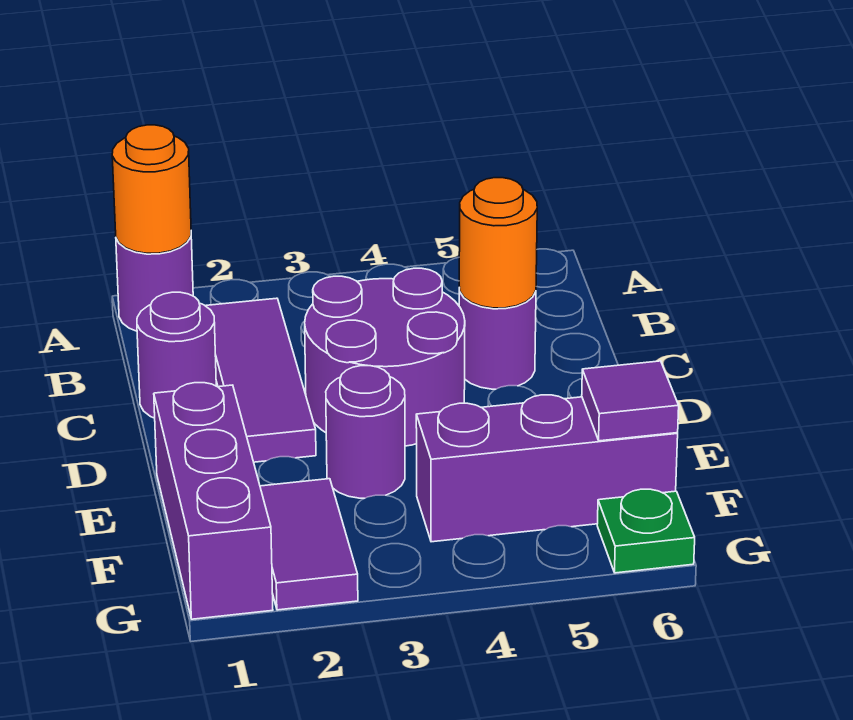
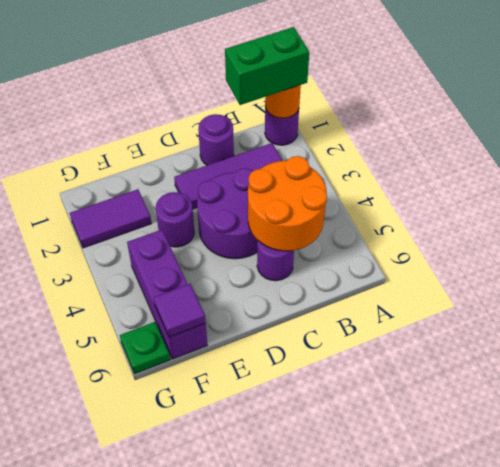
none -> green brick A1:B1 level 3
orange round brick C5 level 2 -> orange round brick B4:C5 level 2
purple brick E1:G1 level 1 -> none

